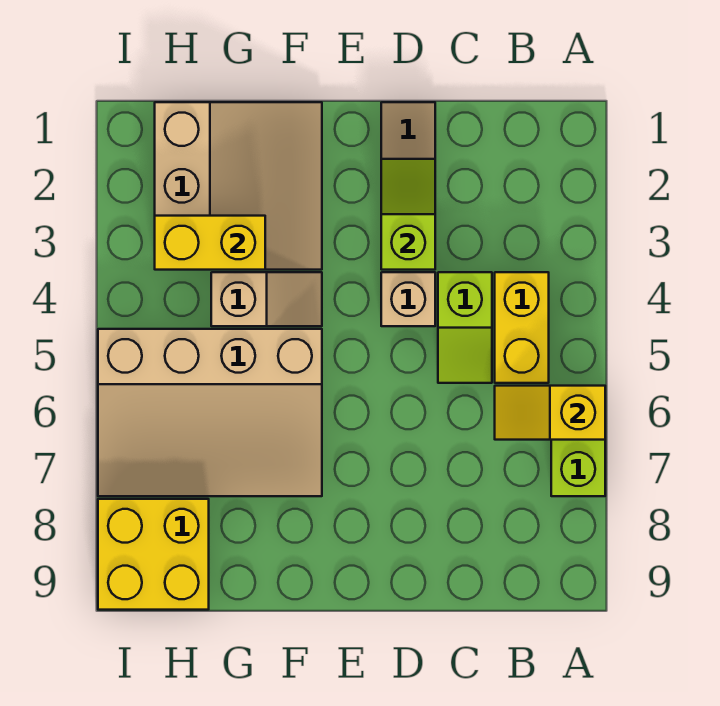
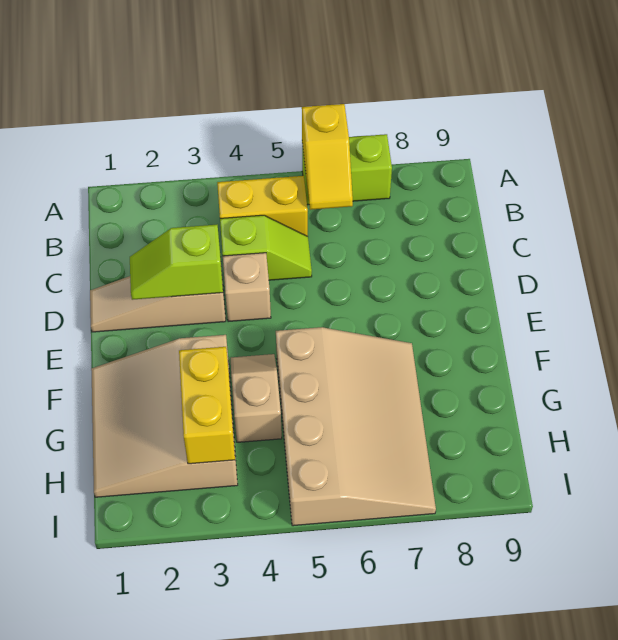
tan slope F1:H3 level 1 top H -> tan slope F1:H3 level 1 top 3
yellow brick H8:I9 level 1 -> none

